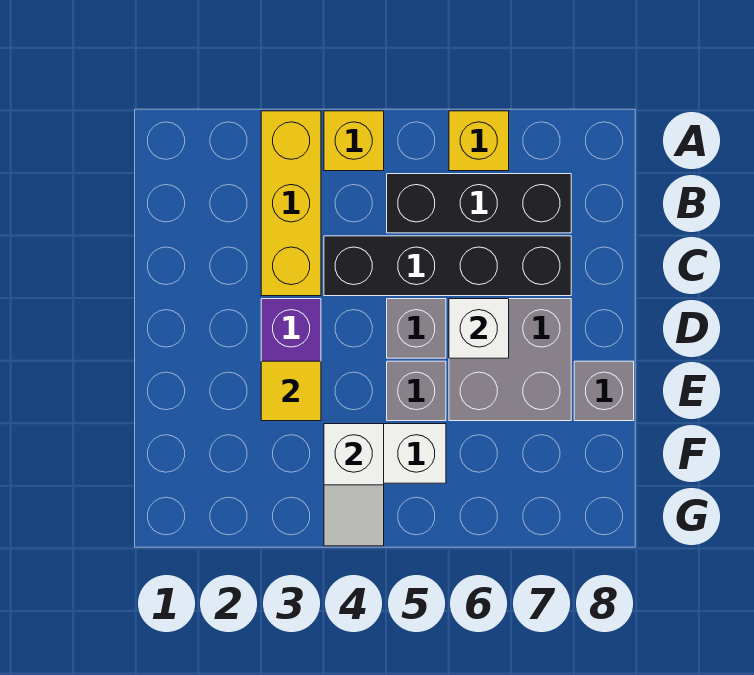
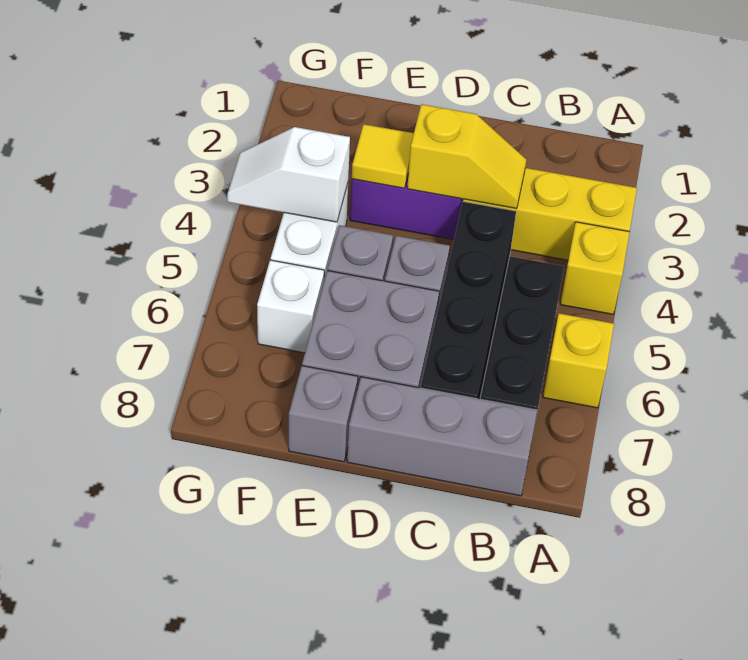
none -> grey brick B8:D8 level 1
none -> yellow slope C3:D3 level 2 top D
white brick D6 level 2 -> white brick F6 level 1

